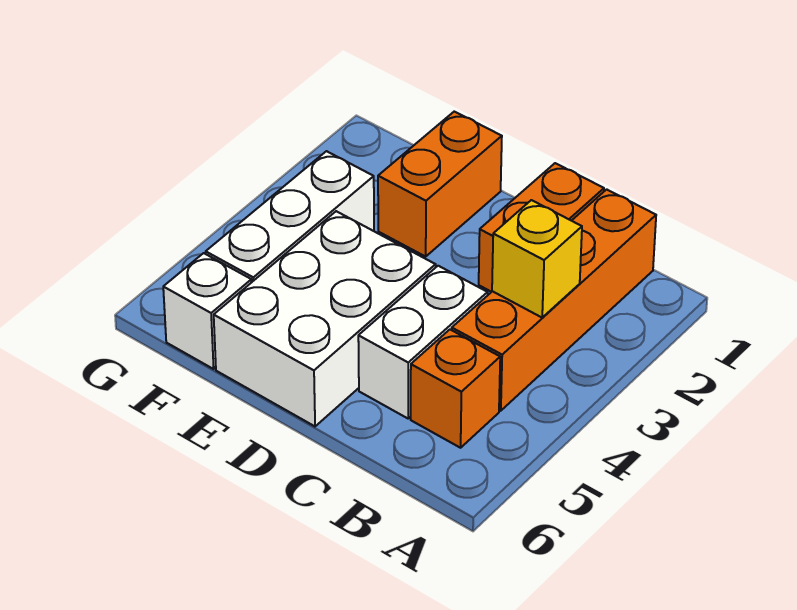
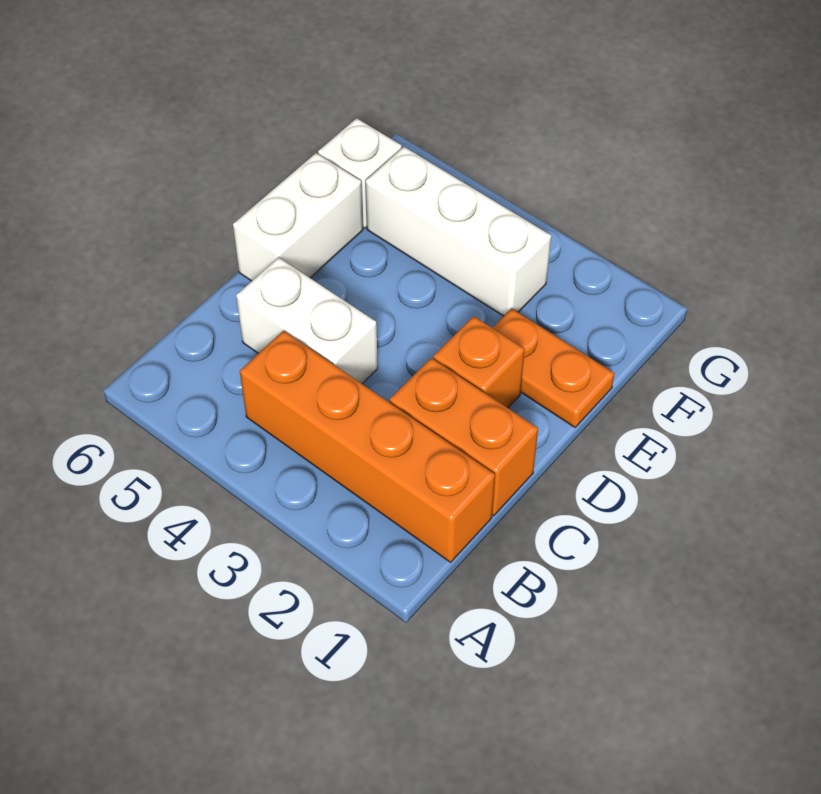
yellow brick B3 level 2 -> none
orange brick B5 level 1 -> orange brick D2 level 1
white brick D4:E6 level 1 -> white brick D6:E6 level 1
orange brick E1:E2 level 1 -> orange plate E1:E2 level 1

